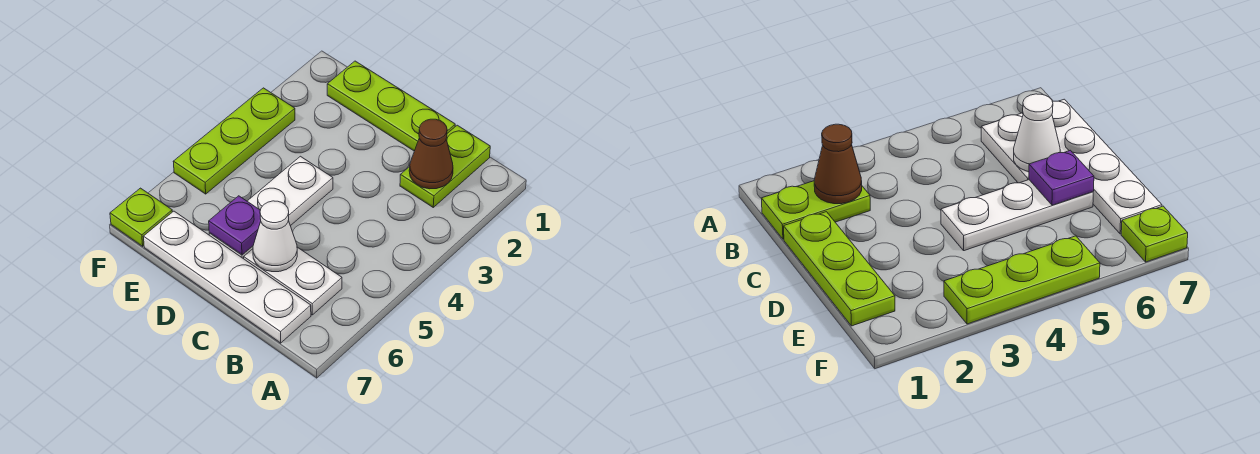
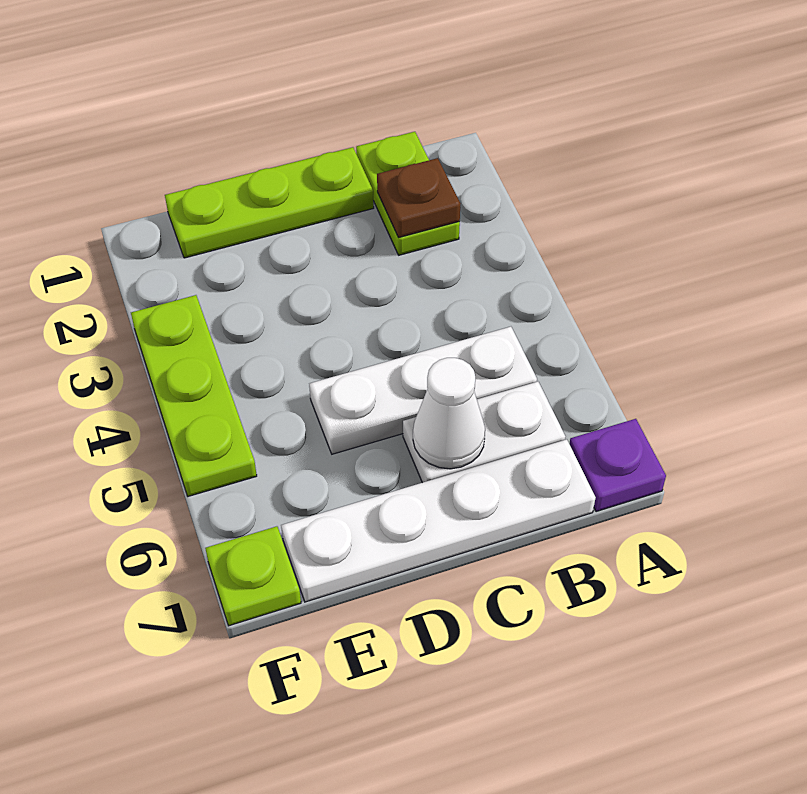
brown cone B2 level 2 -> brown plate B2 level 2
white plate D4:D6 level 1 -> white plate B5:D5 level 1
purple plate D6 level 2 -> purple plate A7 level 1

